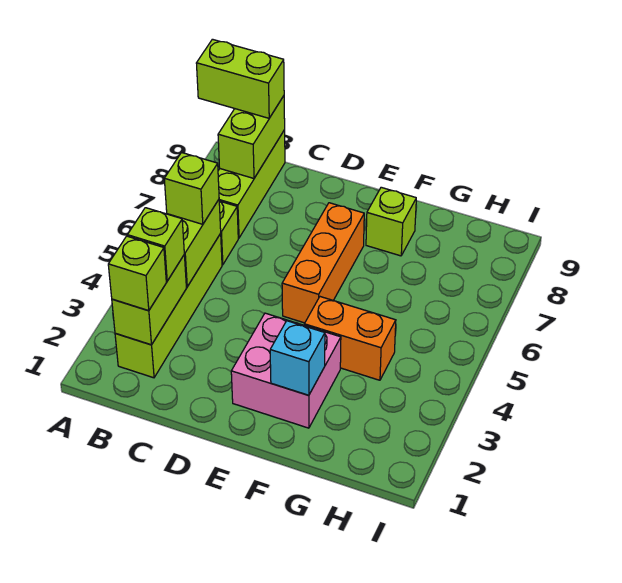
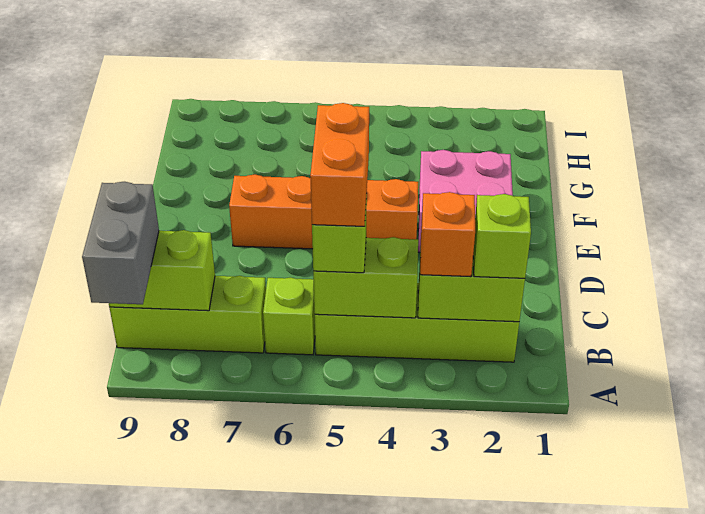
lime brick A9:B9 level 3 -> grey brick A9:B9 level 3
lime brick B3 level 3 -> orange brick B3 level 3
orange brick E5:E7 level 1 -> orange brick E4:E7 level 1
cyan brick F2 level 2 -> none
orange brick F4:G4 level 1 -> orange brick B5:C5 level 4
lime brick F8 level 1 -> none

